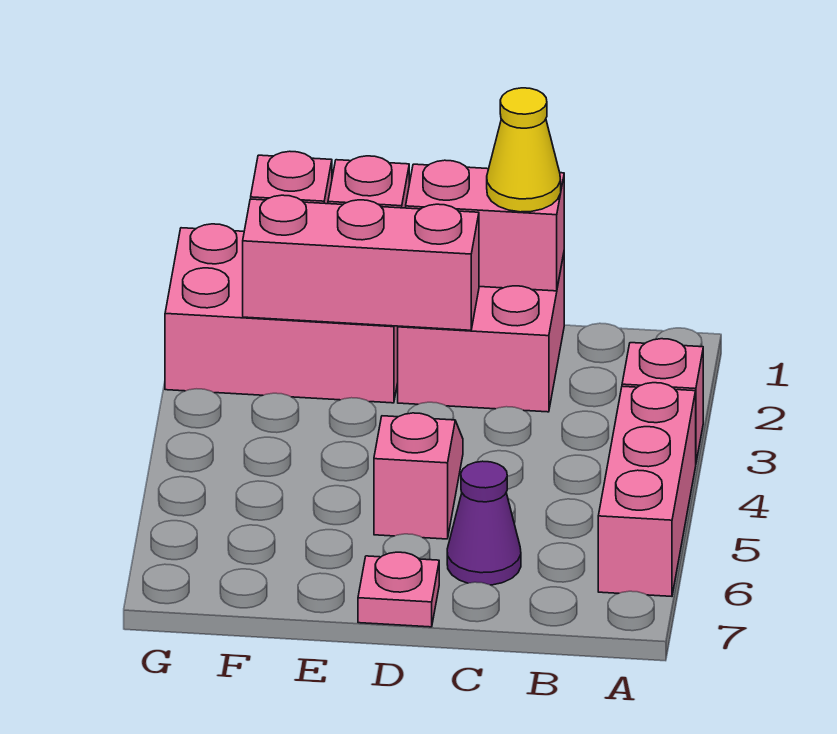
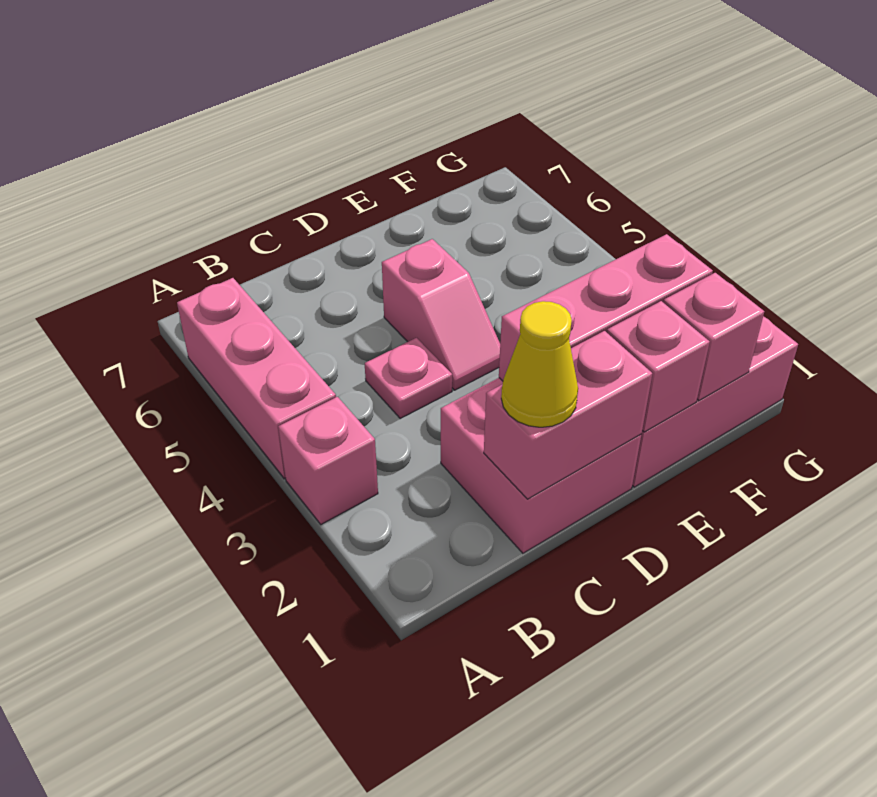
purple cone C6 level 1 -> none
pink plate D7 level 1 -> pink plate C4 level 1

